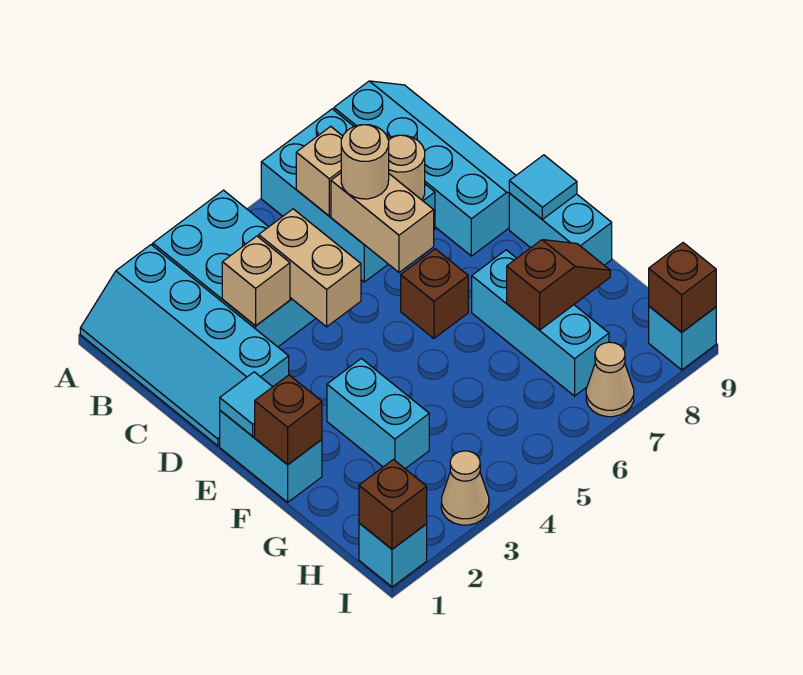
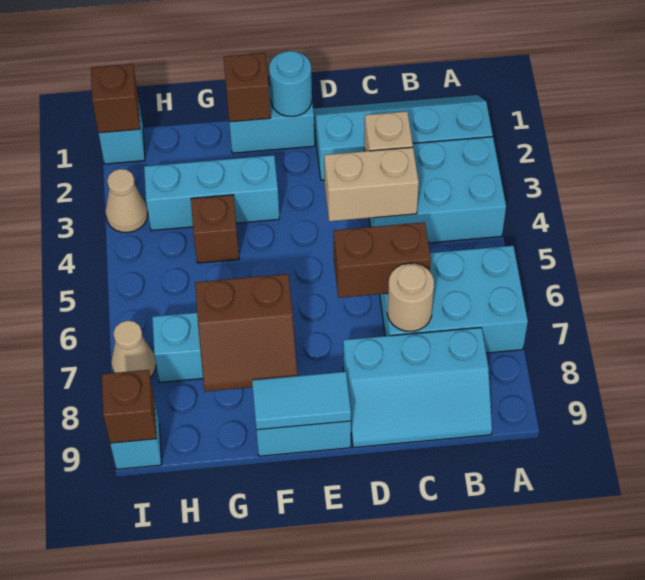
cyan slope A8:D9 level 1 top 8 -> cyan slope B8:D9 level 1 top 8
tan brick B6 level 2 -> none
tan brick C6:D6 level 2 -> brown brick C6:D6 level 2
tan round brick C6 level 3 -> none
cyan tile E1 level 2 -> cyan round brick E1 level 2
brown brick E6 level 1 -> brown brick G4 level 1
cyan tile E9 level 2 -> cyan tile E9:F9 level 2
cyan brick F3:G3 level 1 -> cyan brick F3:H3 level 1
brown slope G7:G8 level 2 top 7 -> brown slope F7:G8 level 2 top 7

